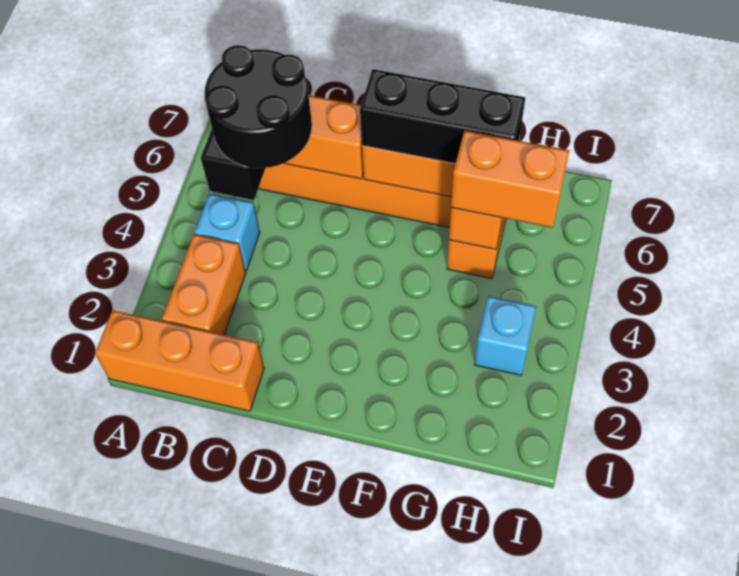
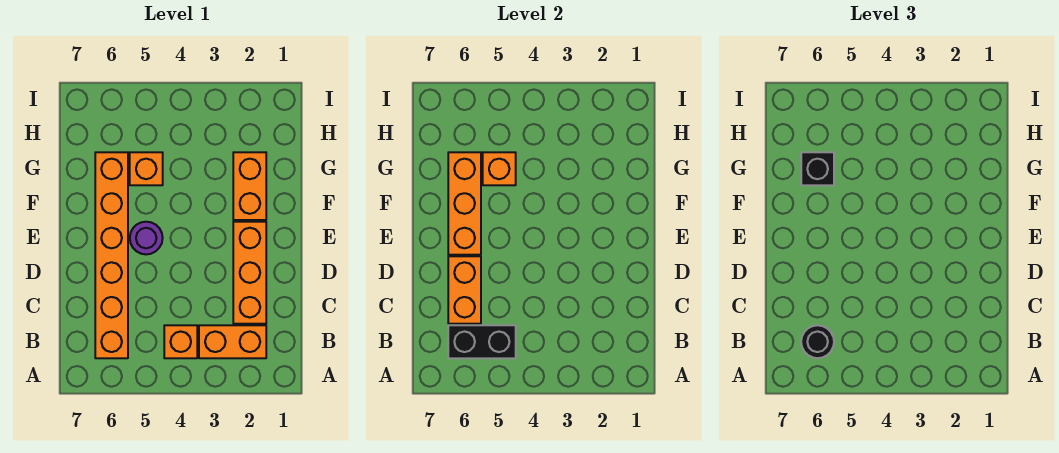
orange brick A1:C1 level 1 -> orange brick C2:E2 level 1
cyan brick B4 level 1 -> orange brick B4 level 1
black round brick B5:C6 level 3 -> black round brick B6 level 3
none -> purple round brick E5 level 1
black brick E6:G6 level 3 -> black brick G6 level 3
orange brick G5:H5 level 3 -> orange brick F2:G2 level 1
cyan brick H3 level 1 -> none

